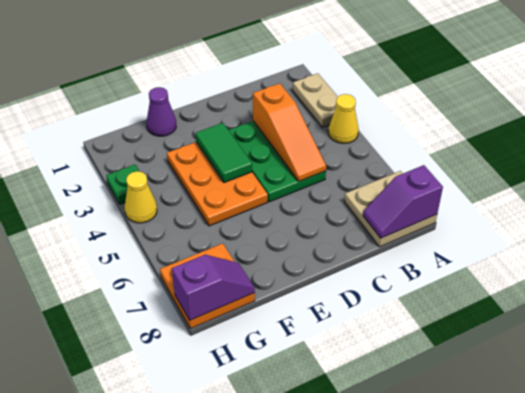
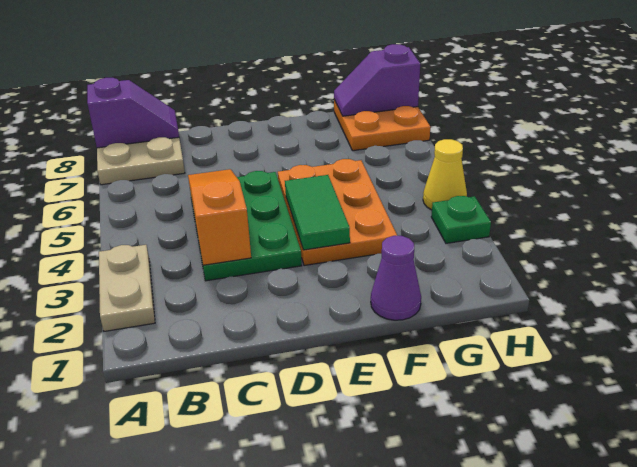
yellow cone A4 level 1 -> none

